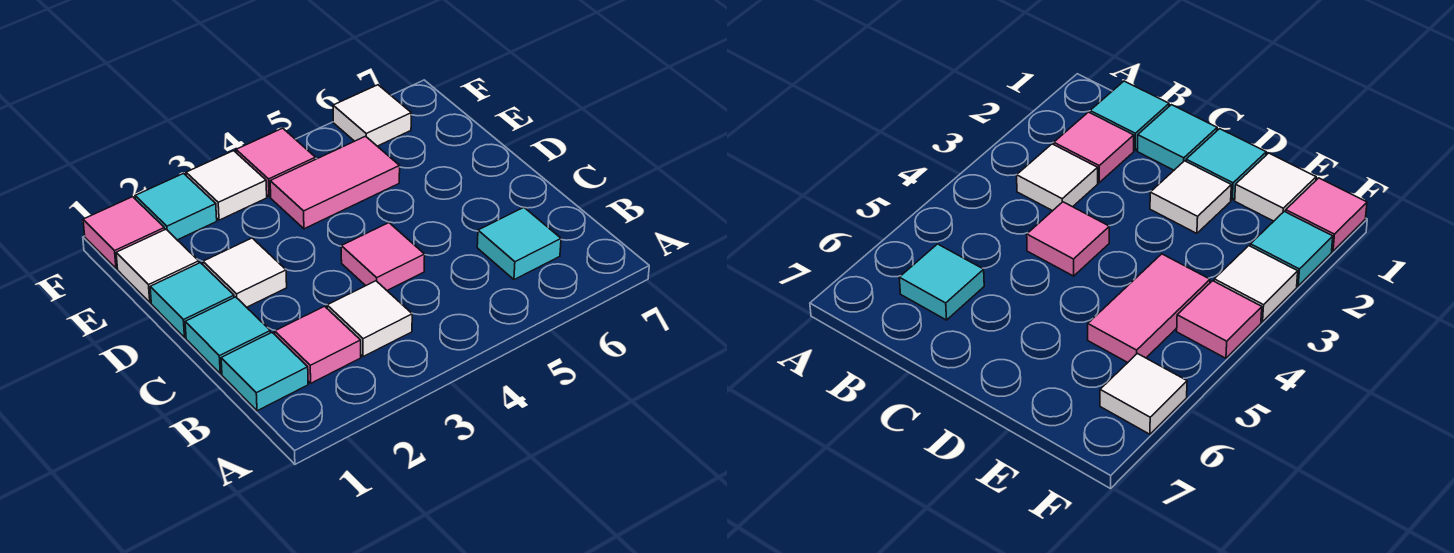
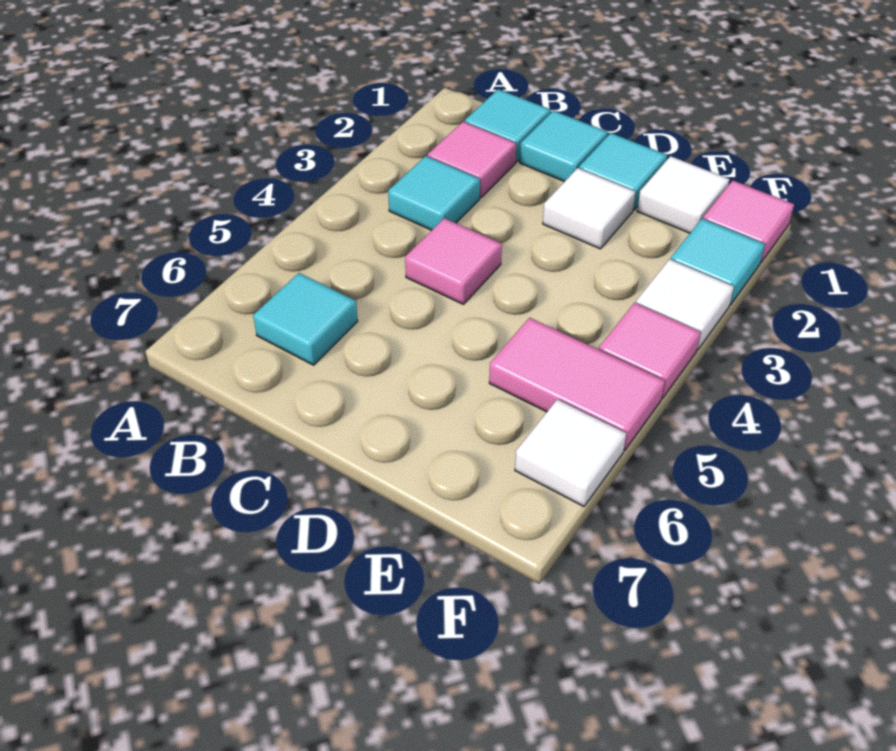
white tile B3 level 1 -> cyan tile B3 level 1
pink tile E4:E5 level 1 -> pink tile E5:F5 level 1

